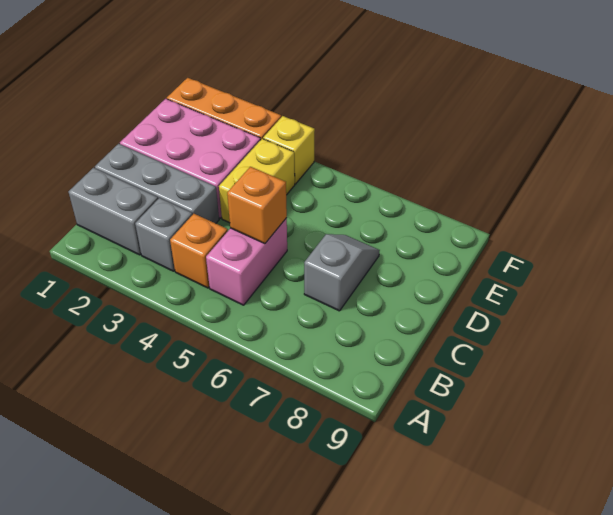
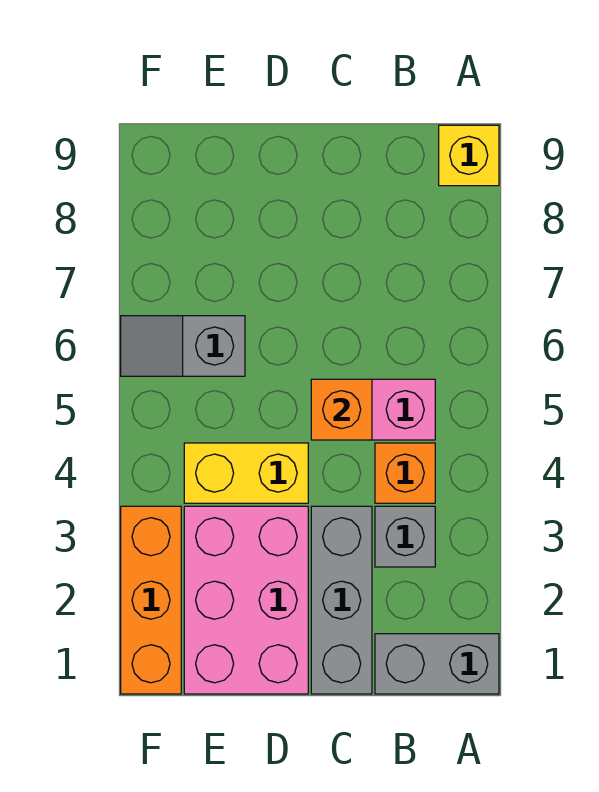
grey brick B1:B2 level 1 -> grey brick A1:B1 level 1
grey slope C7:D7 level 1 top C -> grey slope E6:F6 level 1 top E
yellow brick F4 level 1 -> yellow brick A9 level 1

